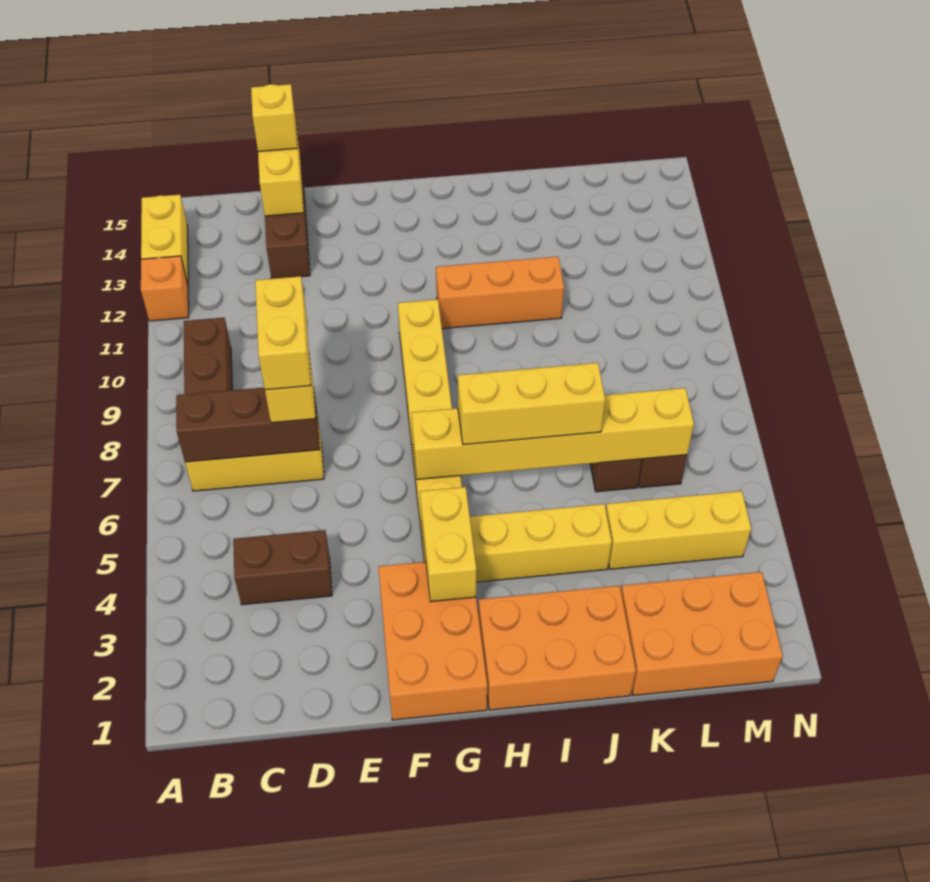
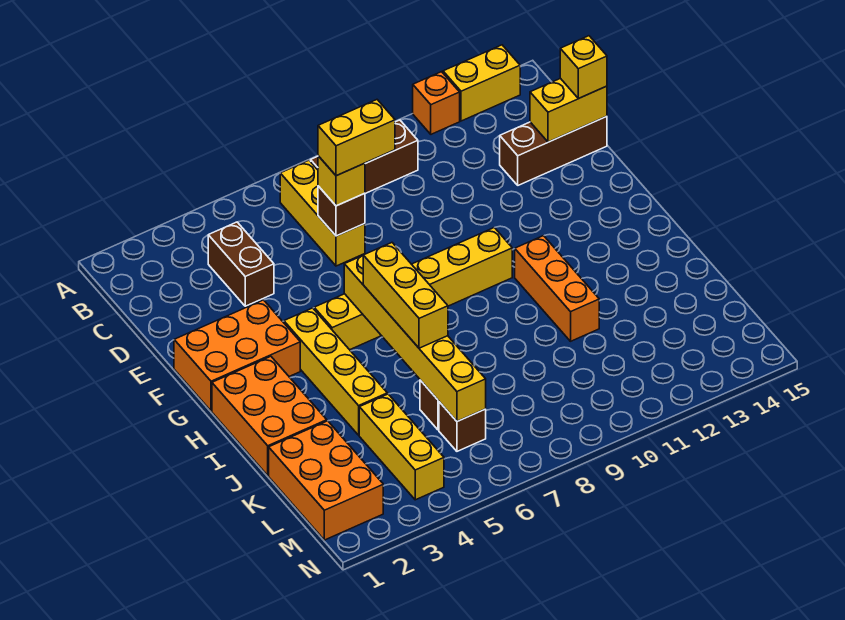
brown brick B7:D7 level 2 -> brown brick D7 level 2
yellow brick G3:G4 level 2 -> none

